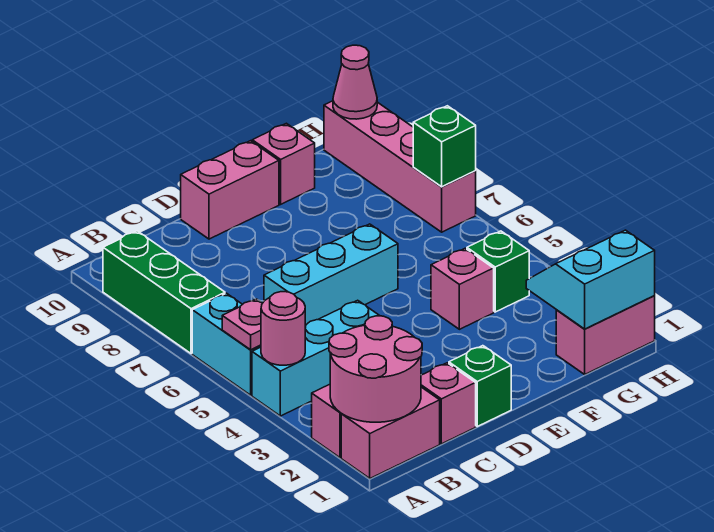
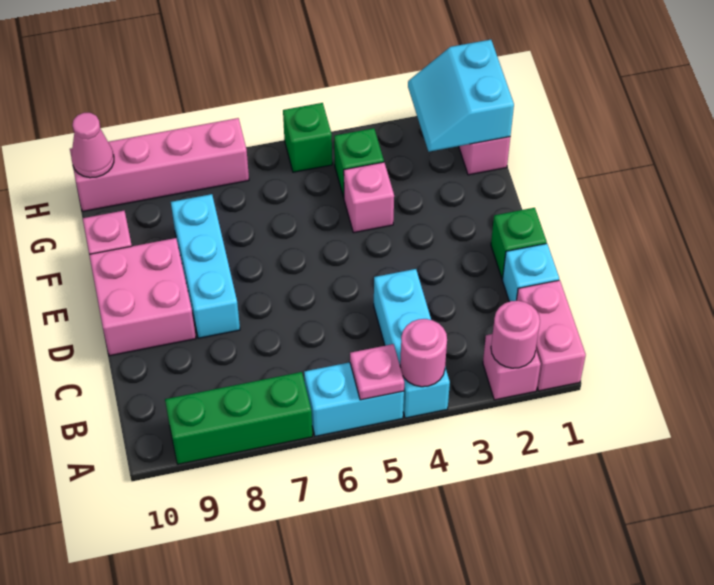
pink round brick A1:B2 level 2 -> pink round brick A2 level 2
pink brick C1 level 1 -> cyan brick C1 level 1
cyan brick C6:E6 level 1 -> cyan brick D8:F8 level 1
pink brick D10:E10 level 1 -> pink brick D9:E10 level 1
green brick H7 level 2 -> green brick H5 level 1

